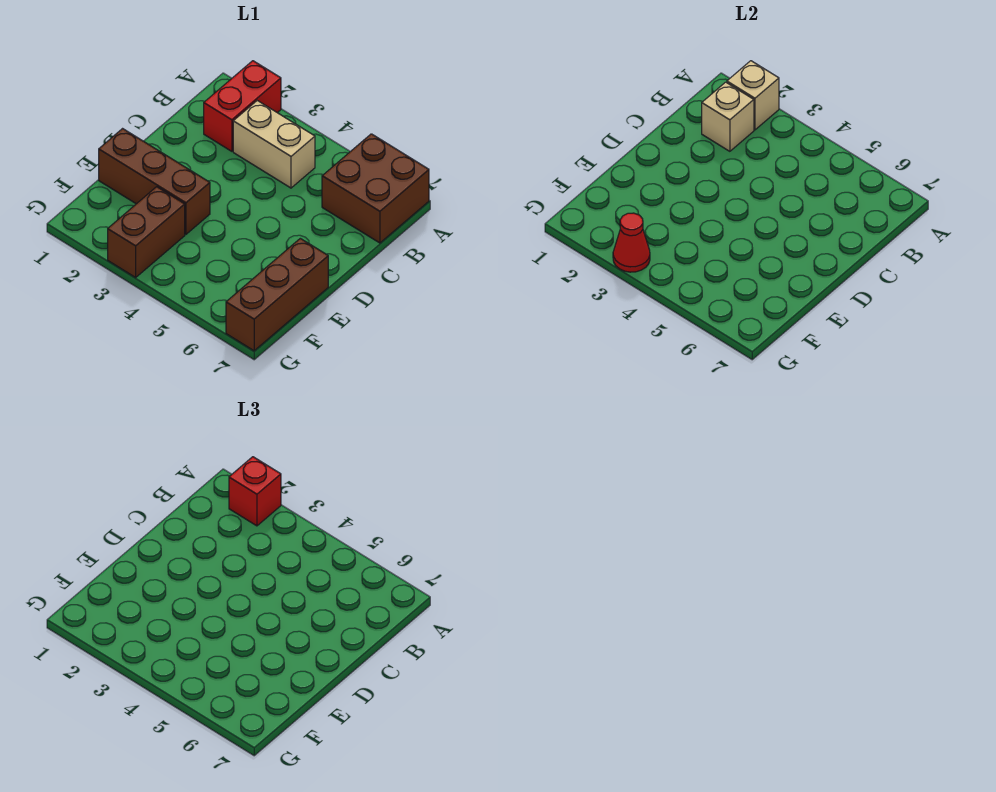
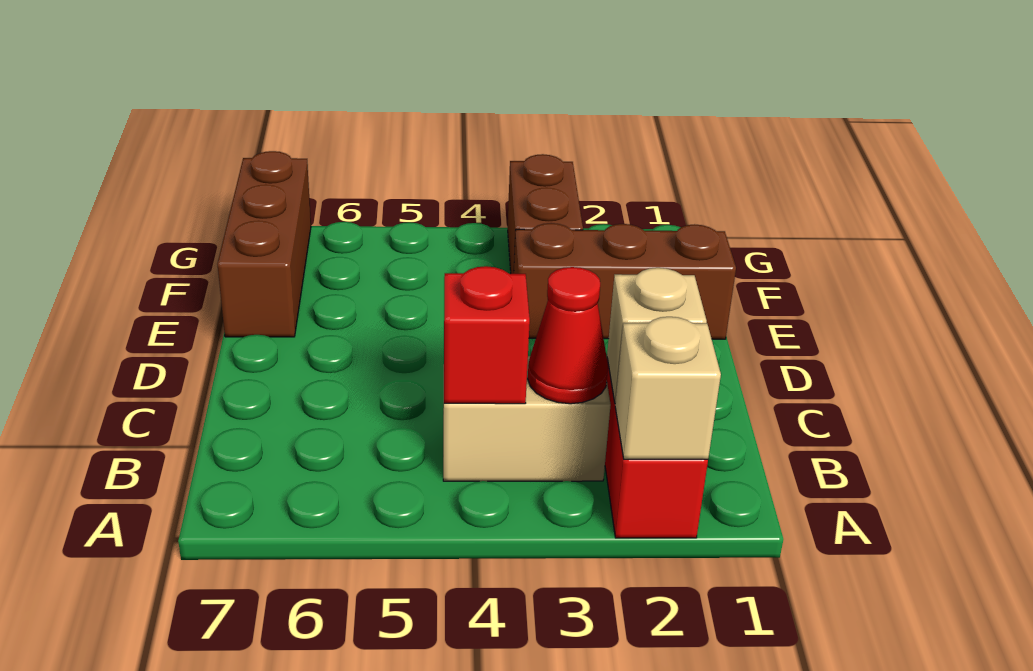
red brick A2 level 3 -> red brick B4 level 2
brown brick A6:B7 level 1 -> none
red cone G3 level 2 -> red cone B3 level 2

